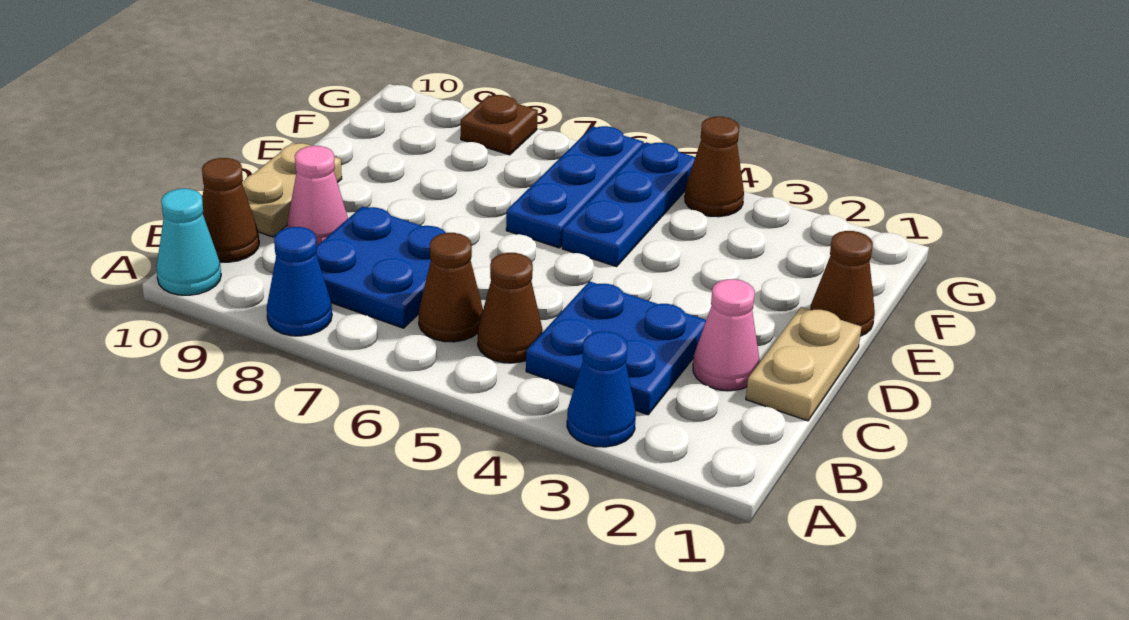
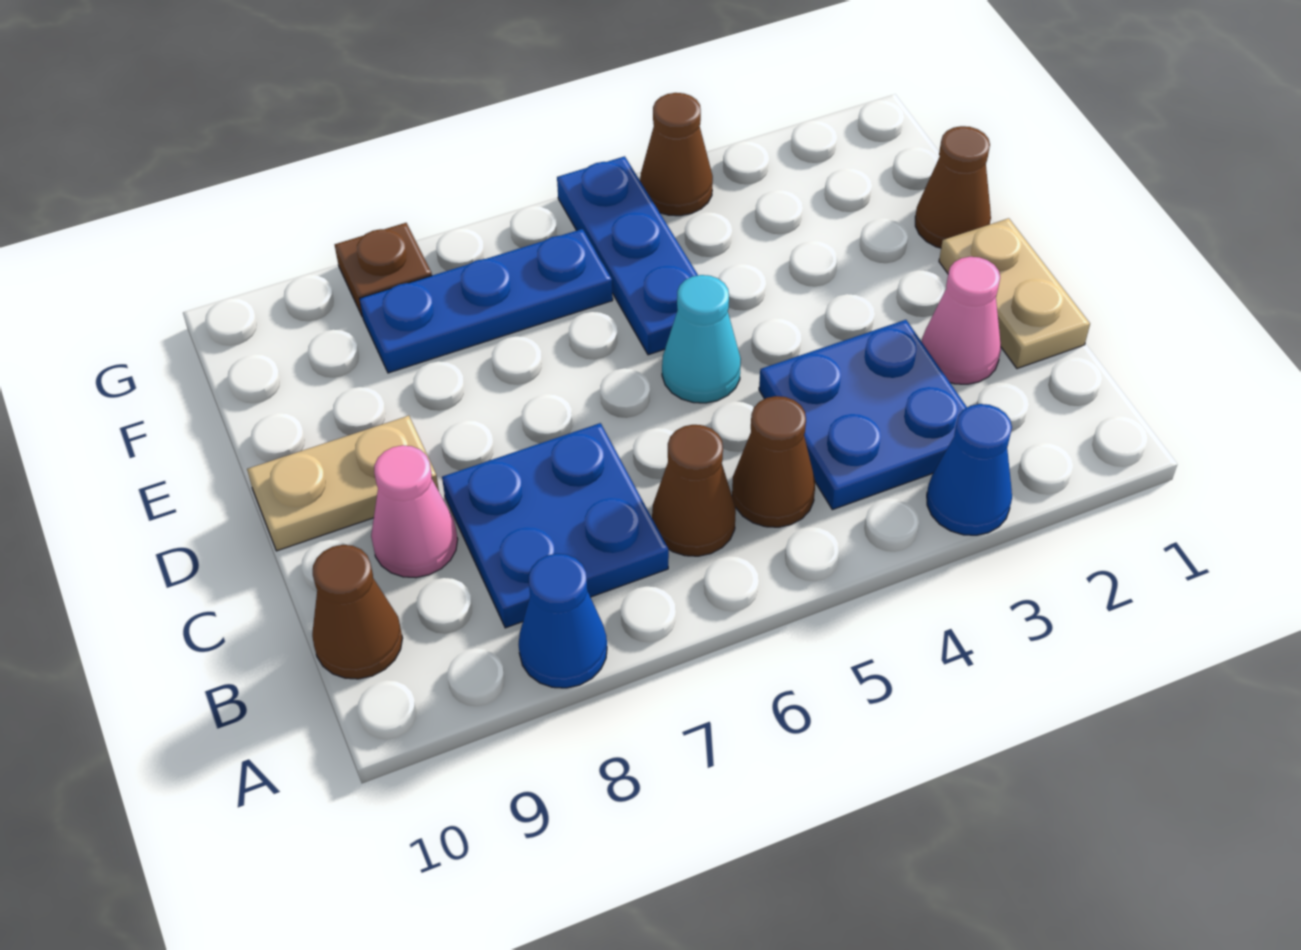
cyan cone A10 level 1 -> cyan cone D5 level 1
tan plate C10:D10 level 1 -> tan plate D9:D10 level 1
blue plate E6:G6 level 1 -> blue plate F6:F8 level 1

